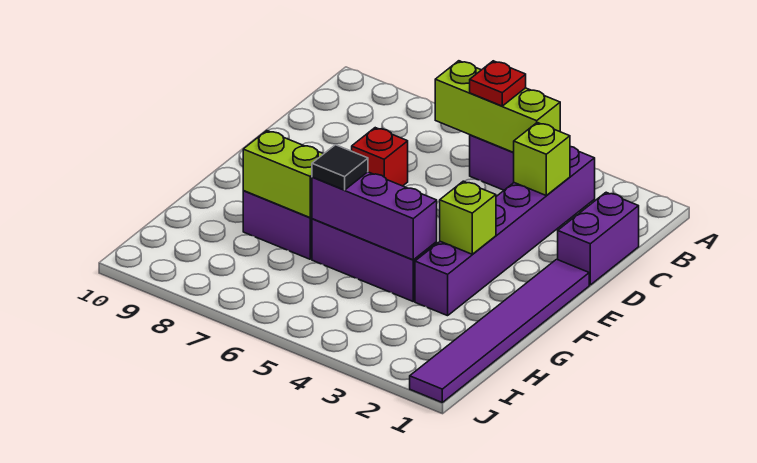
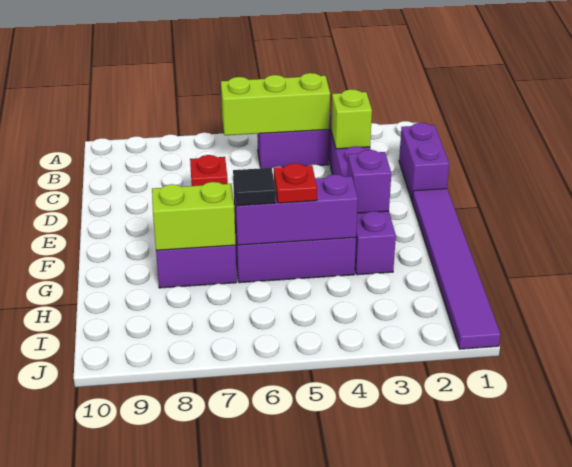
red plate B5 level 3 -> red plate G5 level 3
lime brick F3 level 2 -> purple brick F3 level 2

